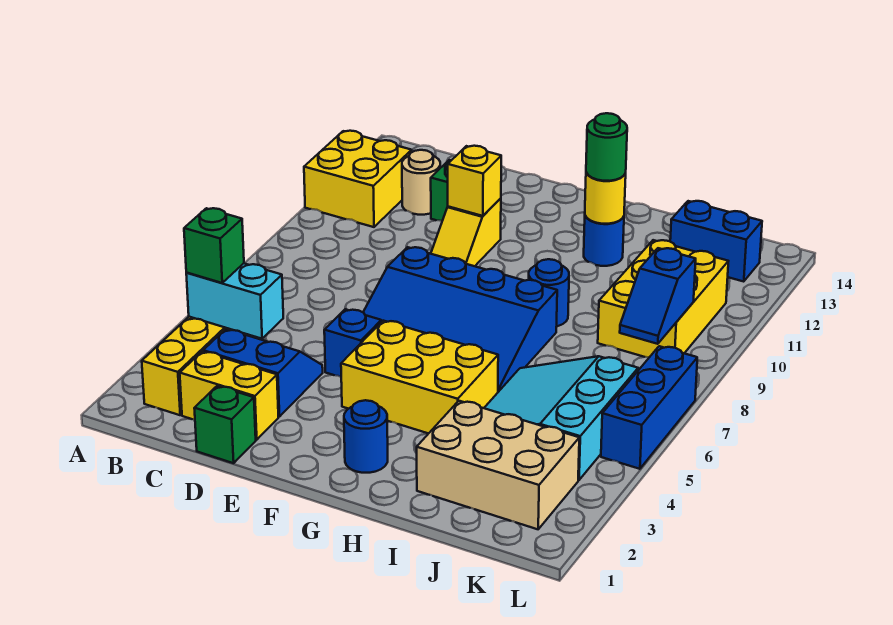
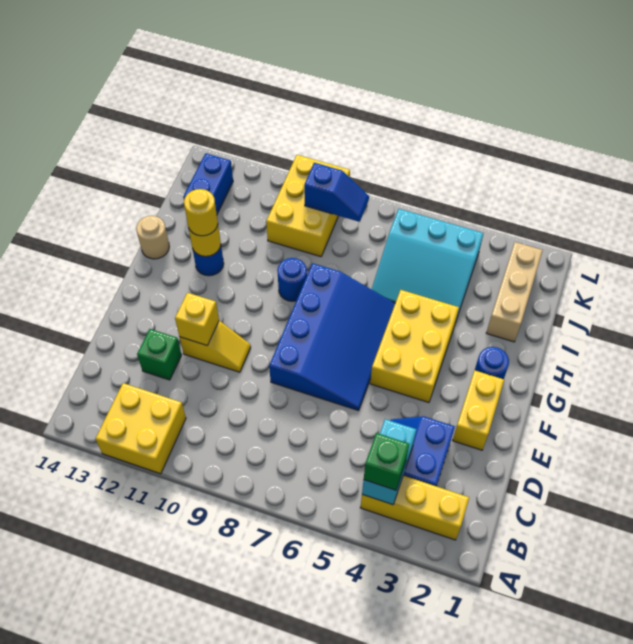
yellow brick C2:D2 level 1 -> yellow brick E2:F2 level 1
tan round brick C12 level 1 -> tan round brick H14 level 1
green brick D1 level 1 -> none
blue brick E5 level 1 -> none
green round brick H12 level 3 -> yellow round brick H12 level 3
tan brick I2:K3 level 1 -> tan brick I2:K2 level 1
yellow brick J9:K11 level 1 -> yellow brick J9:L10 level 1
blue brick L5:L7 level 1 -> none

